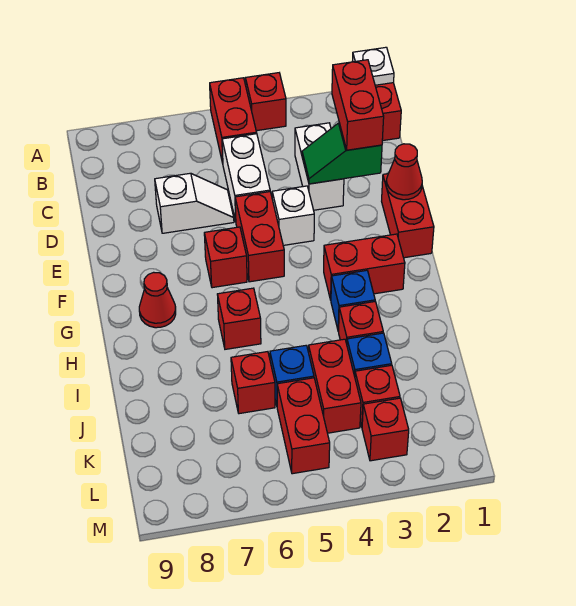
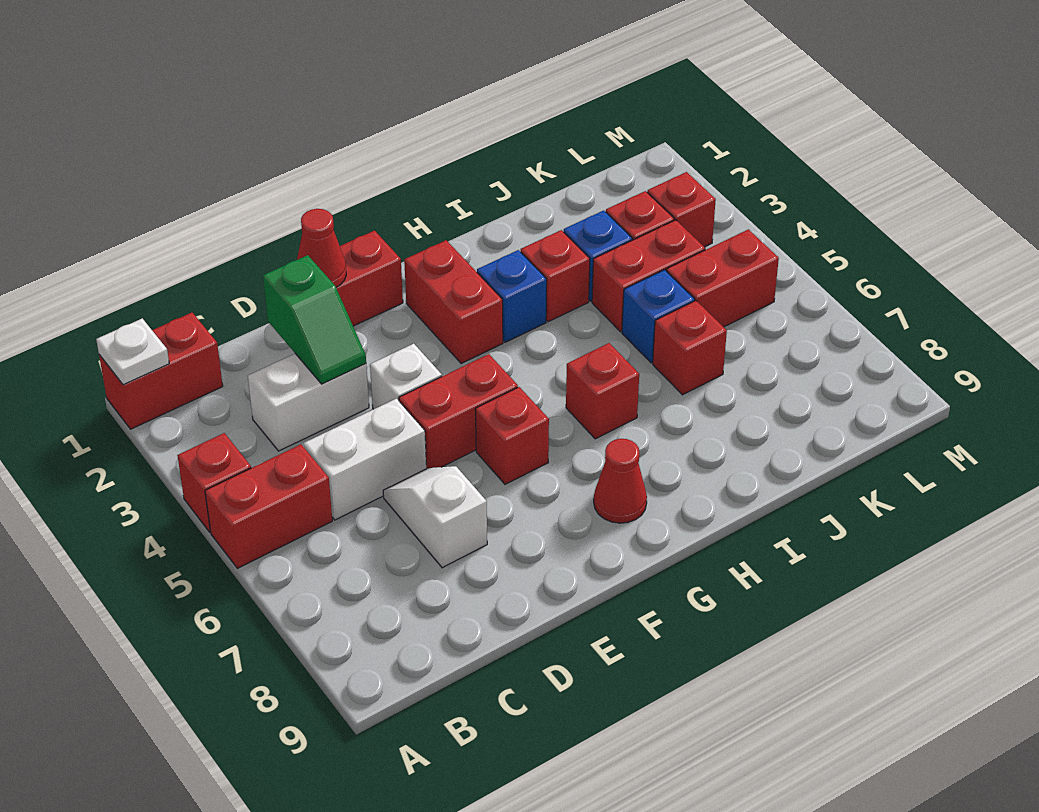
red brick C2:D2 level 3 -> none

